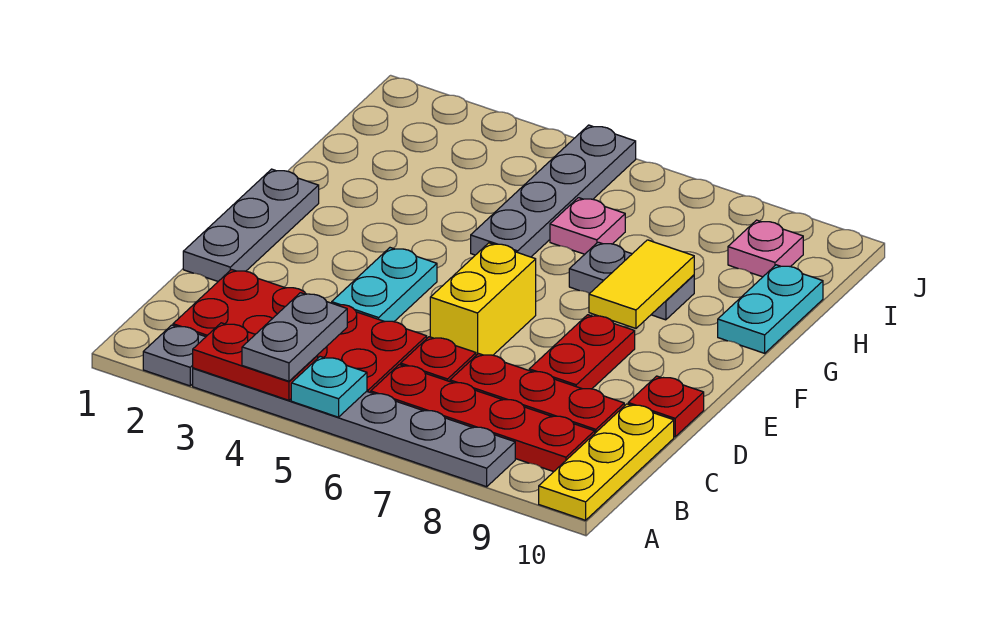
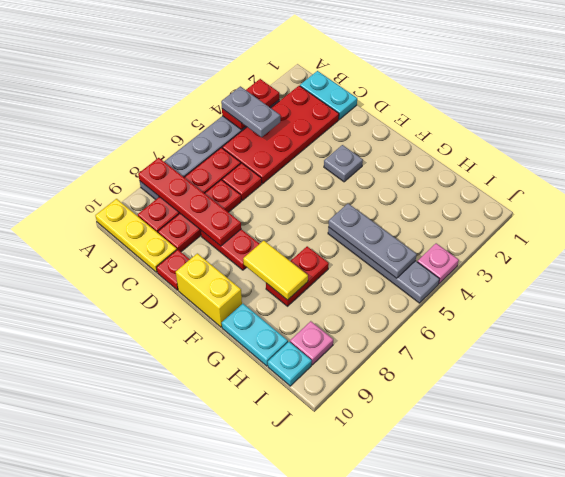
grey plate A2 level 1 -> grey plate E3 level 1
cyan plate A5 level 2 -> cyan plate I10 level 1
none -> red plate A8:D8 level 2
grey plate D1:F1 level 1 -> grey plate G5:I5 level 2
cyan plate D4:E4 level 1 -> cyan plate B1:C1 level 1
yellow brick D6:E6 level 1 -> yellow brick E10:F10 level 1
grey plate G7:G8 level 1 -> red plate G7:G8 level 1
pink plate H6 level 1 -> pink plate J4 level 1

